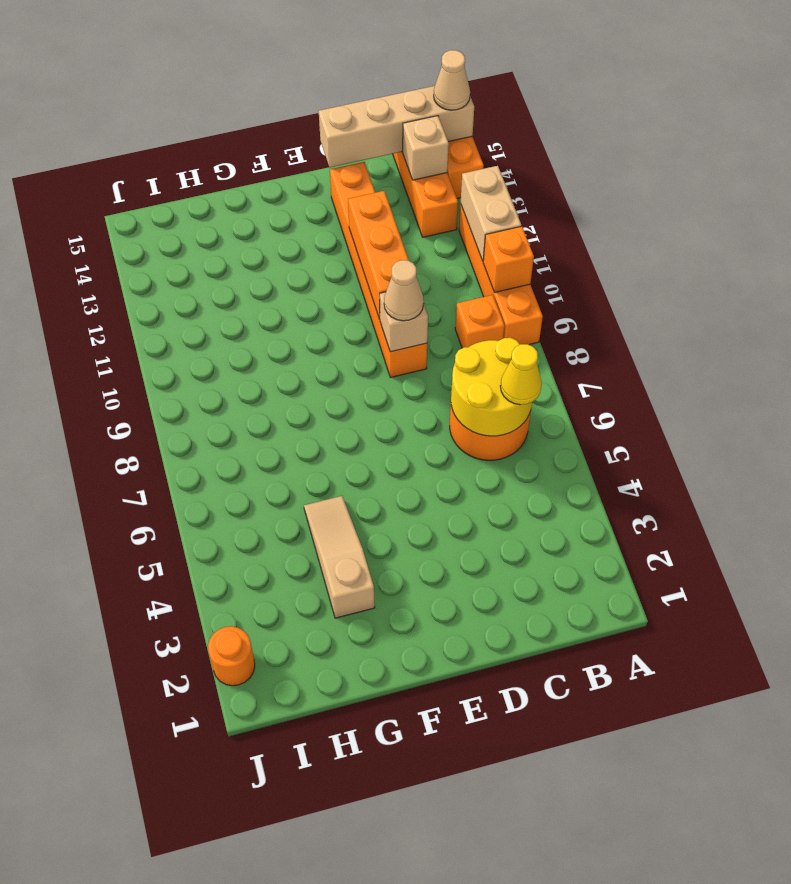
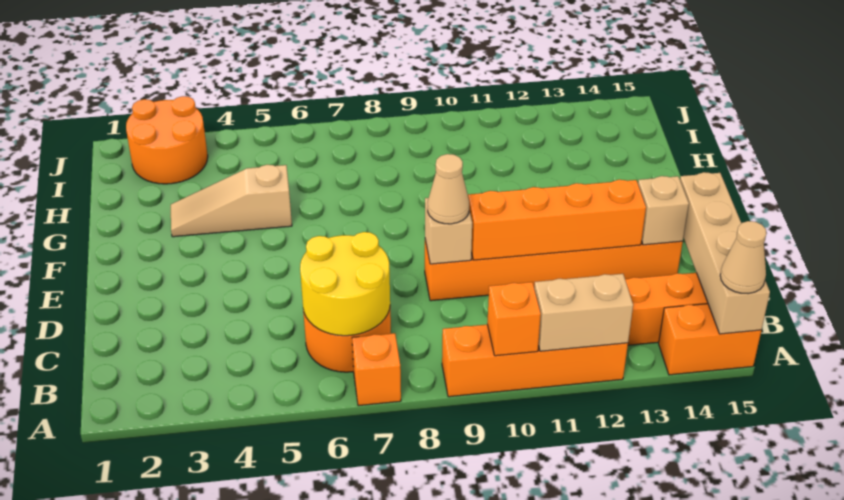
yellow cone B6 level 3 -> none
orange brick B9 level 1 -> orange brick A7 level 1
tan brick B14 level 2 -> tan brick D14 level 2
orange brick D10:D12 level 2 -> orange brick D10:D13 level 2
tan slope G3:G5 level 1 top 3 -> tan slope G3:G5 level 1 top 5
orange round brick J2 level 1 -> orange round brick I2:J3 level 1

